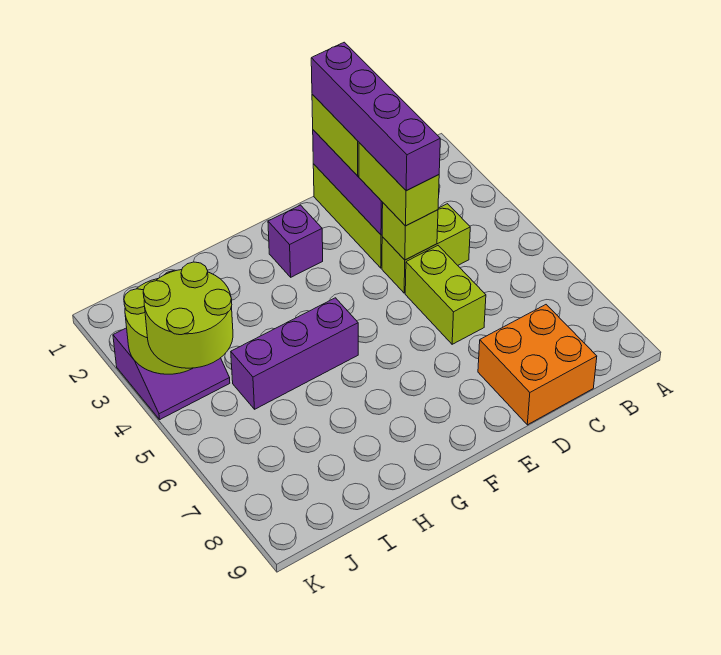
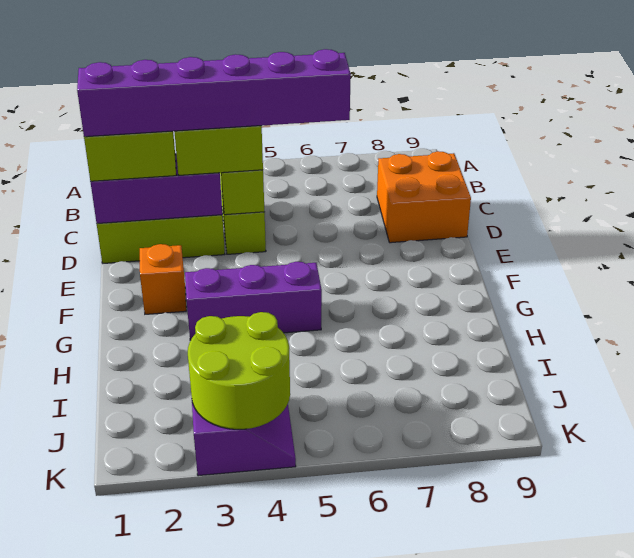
purple brick D1:D4 level 4 -> purple brick D1:D6 level 4
lime brick D5:D6 level 1 -> none
purple brick F2 level 1 -> orange brick F2 level 1
purple brick G5:I5 level 1 -> purple brick G3:G5 level 1
lime round brick J4:K5 level 3 -> none

